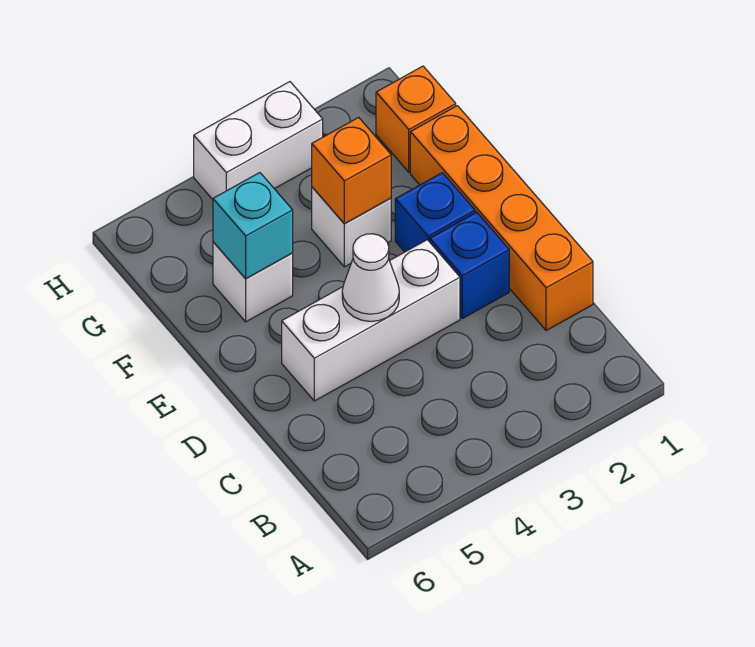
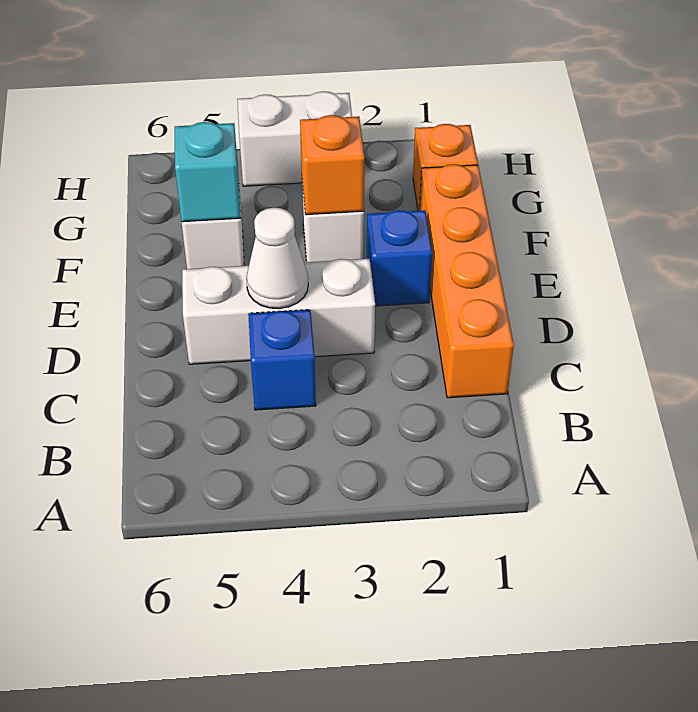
blue brick D2 level 1 -> blue brick C4 level 1

